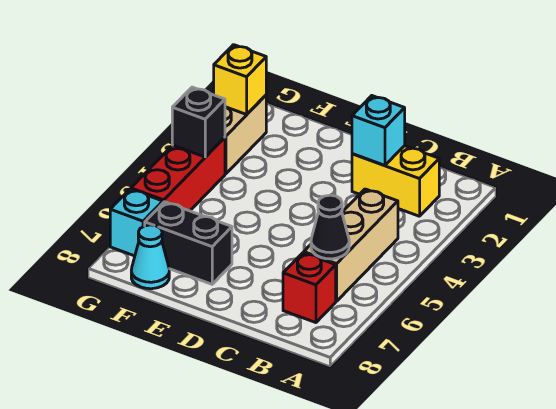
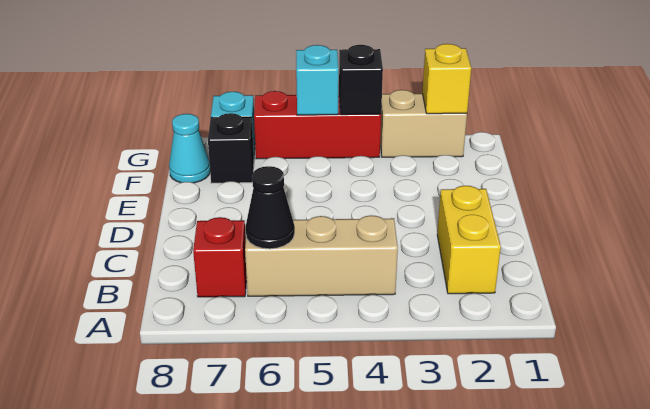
cyan brick C2 level 2 -> cyan brick G5 level 2
black brick E7:F7 level 1 -> black brick F7 level 1

